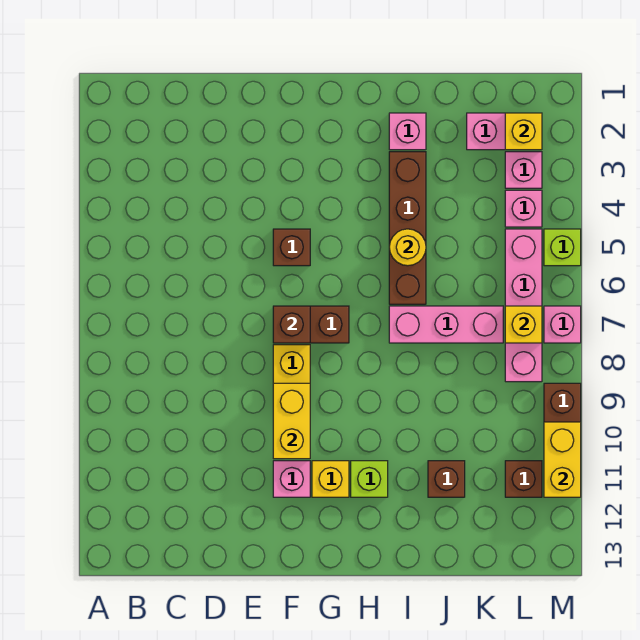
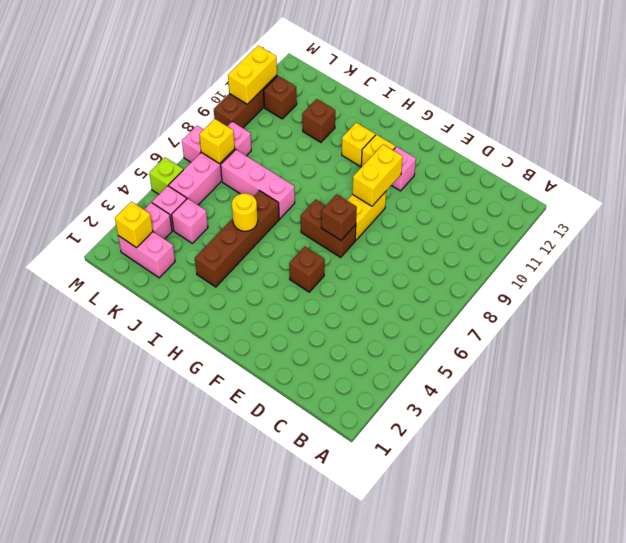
lime brick H11 level 1 -> yellow brick H11 level 1
pink brick I2 level 1 -> pink brick K4 level 1

